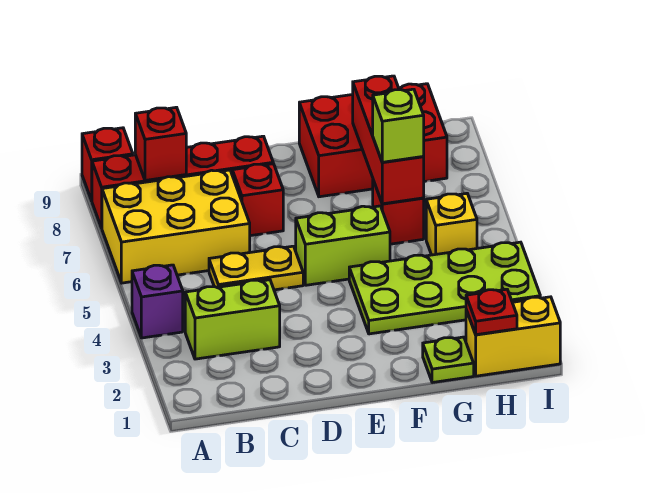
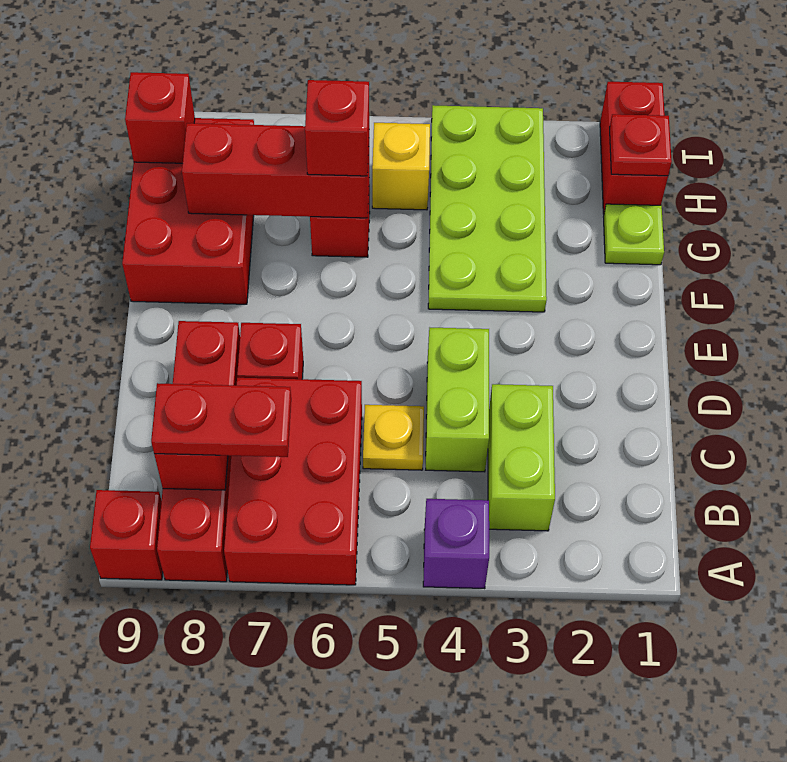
yellow brick A6:C7 level 1 -> red brick A6:C7 level 1
none -> red plate B7:B8 level 3
yellow plate C5:D5 level 1 -> yellow plate C5 level 1
lime brick E5:F5 level 1 -> lime brick C4:D4 level 1
lime brick G6 level 3 -> red brick G6 level 3
yellow brick H1:I1 level 1 -> red brick H1:I1 level 1
none -> red brick H9 level 2

